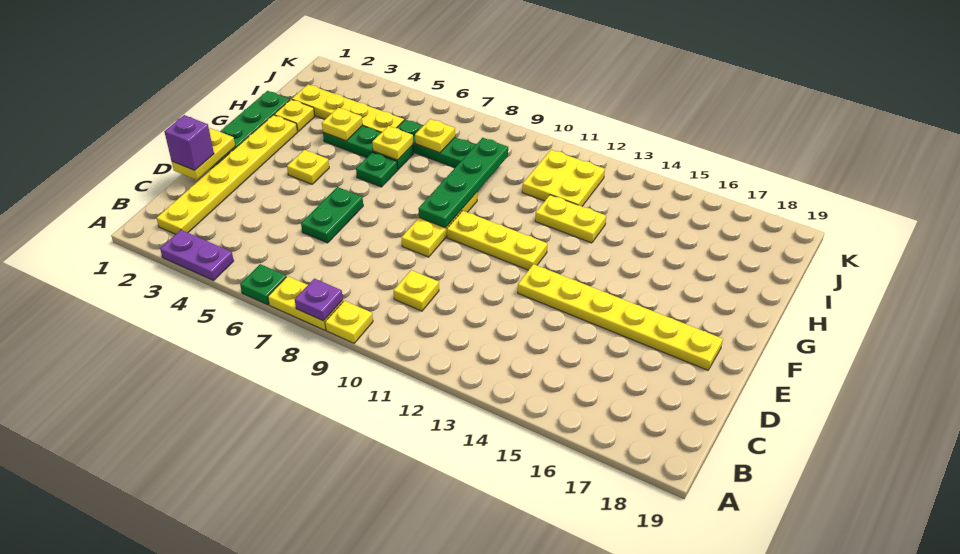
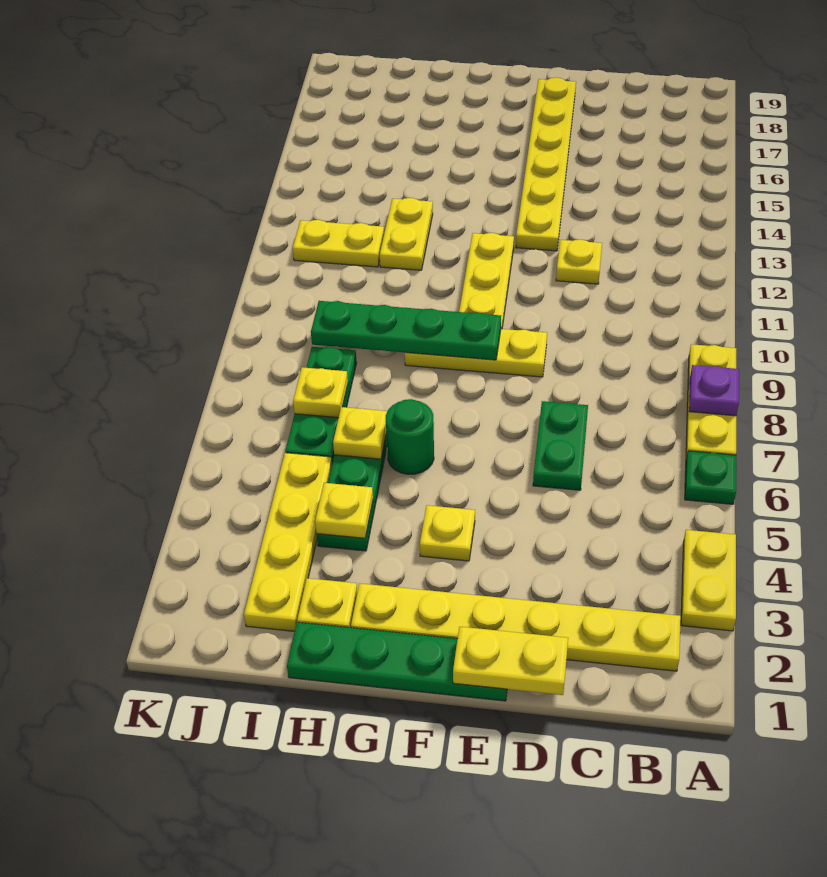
purple plate A3:A4 level 1 -> yellow plate A3:A4 level 1
yellow plate C10 level 1 -> yellow plate D12 level 1
purple brick D1 level 3 -> none
green plate D6:E6 level 1 -> green plate D6:D7 level 1
green plate G6 level 1 -> green round brick G6 level 1
yellow plate I11:J12 level 1 -> yellow plate I12:J12 level 1

